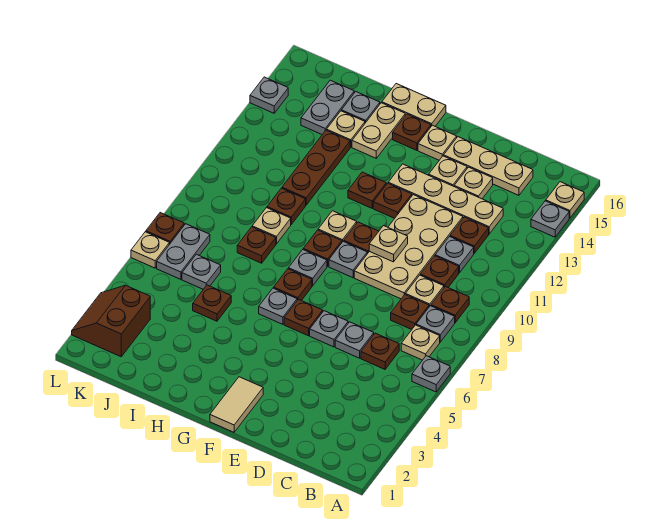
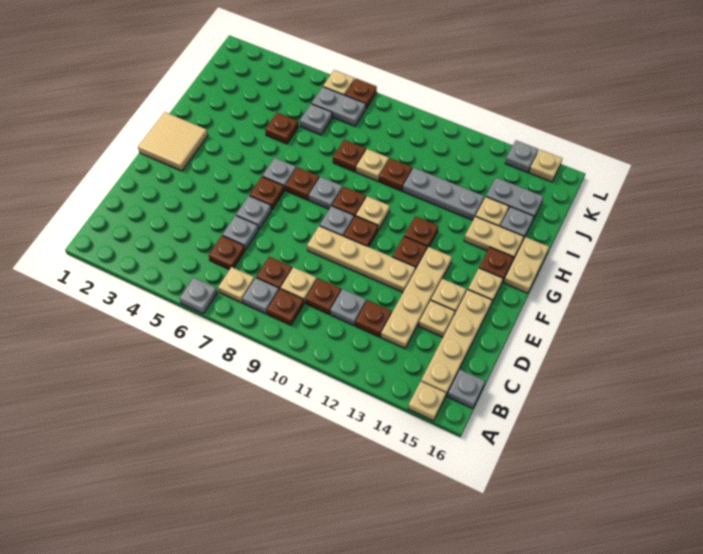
grey plate A14 level 1 -> grey plate B16 level 1
tan plate C15:E15 level 1 -> tan plate B15:E15 level 1
tan plate D9:E12 level 1 -> tan plate E9:E12 level 1
tan plate E10 level 2 -> tan plate L15 level 1
tan tile F1:F2 level 1 -> tan tile F1:G2 level 1
brown plate I11:I13 level 1 -> grey plate I11:I13 level 1
brown slope K2:L3 level 1 top K -> none

